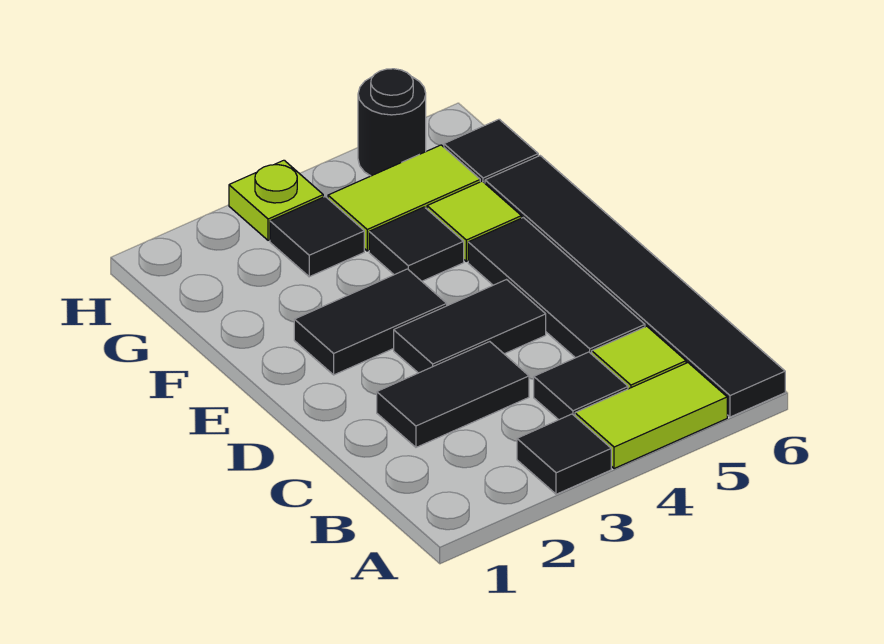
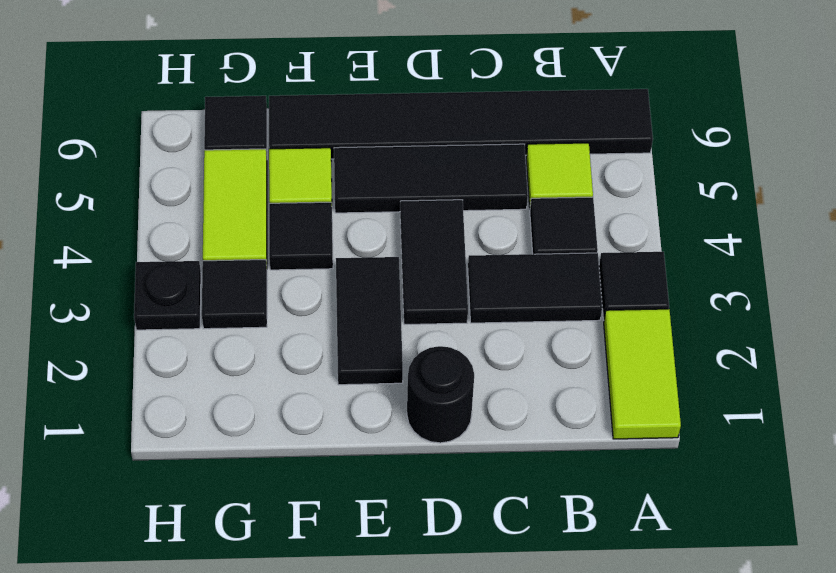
lime tile A4:A5 level 1 -> lime tile A1:A2 level 1
black tile C2:C3 level 1 -> black tile B3:C3 level 1
lime plate H3 level 1 -> black plate H3 level 1
black round brick H5 level 1 -> black round brick D1 level 1

